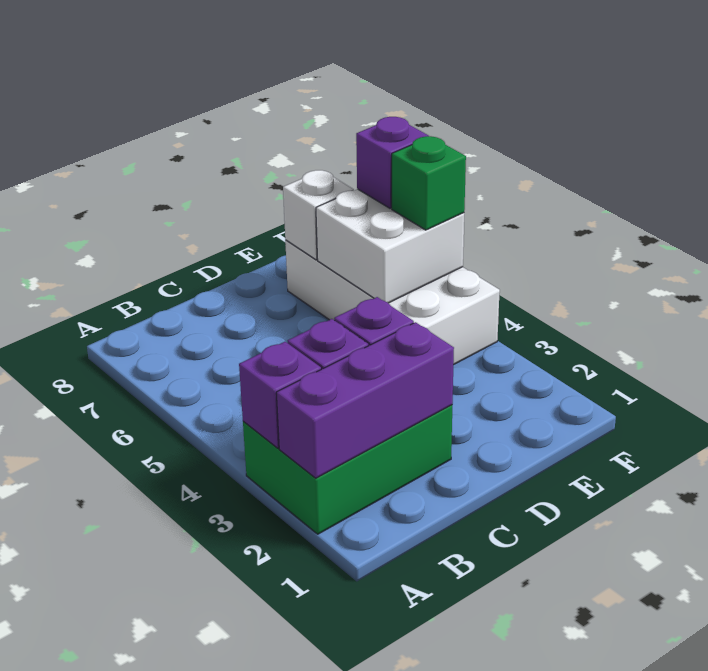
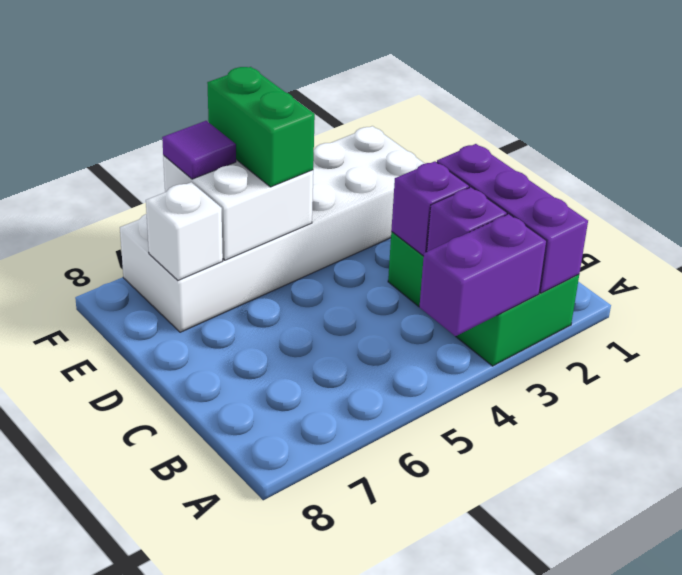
purple brick A3 level 2 -> purple brick A3:A4 level 2
white brick E4:F7 level 1 -> white brick E2:F7 level 1
green brick F5 level 3 -> green brick E5:F5 level 3
purple brick F6 level 3 -> purple tile F6 level 3

